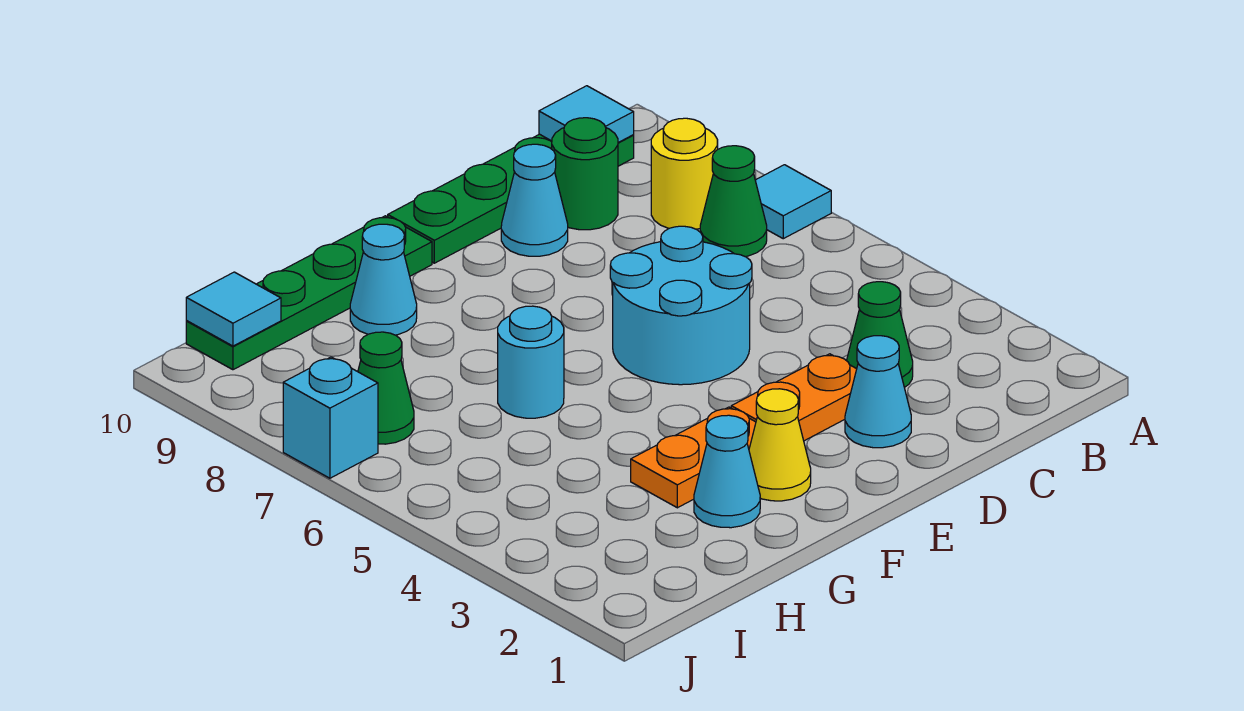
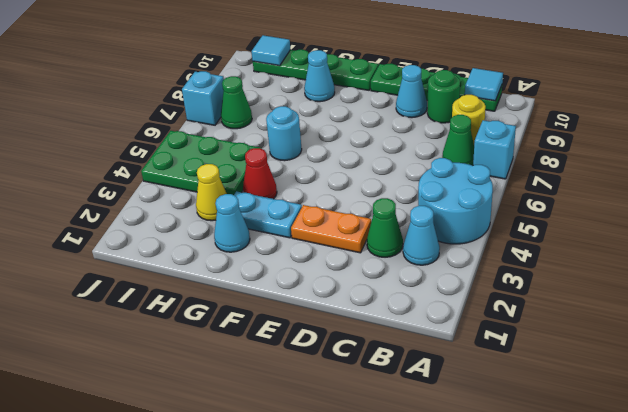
cyan tile A7 level 1 -> cyan brick A7 level 1
cyan cone D2 level 1 -> cyan cone B3 level 1
cyan round brick D5:E6 level 1 -> cyan round brick A4:B5 level 1
yellow cone F2 level 1 -> yellow cone H3 level 1
orange plate F3:G3 level 1 -> cyan plate F3:G3 level 1
none -> red cone G4 level 1
none -> green plate H4:J5 level 1

